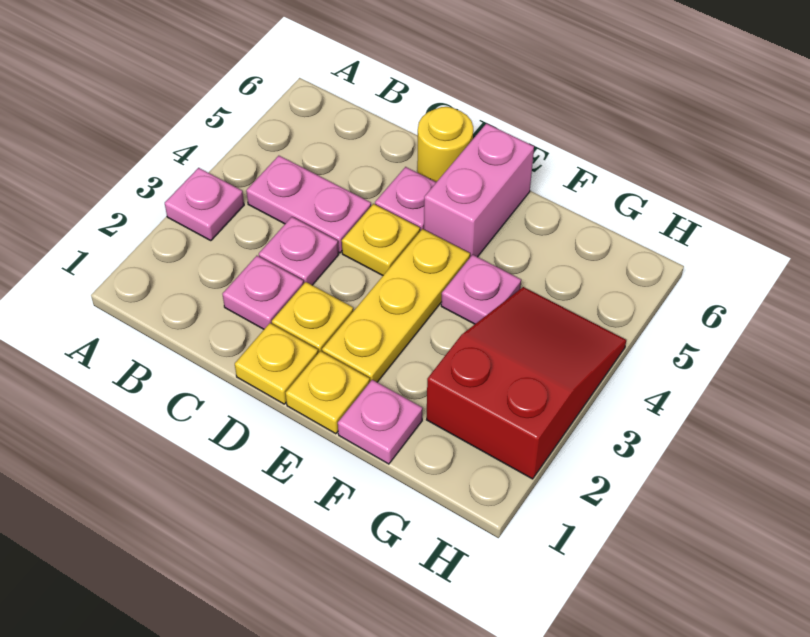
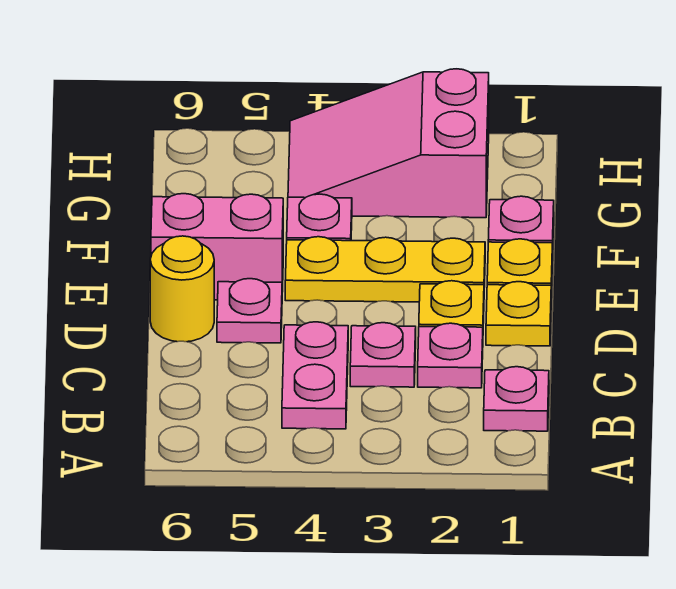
pink plate A3 level 1 -> pink plate B1 level 1
yellow plate D4 level 1 -> none
red slope G2:H4 level 1 top 2 -> pink slope G2:H4 level 1 top 2

